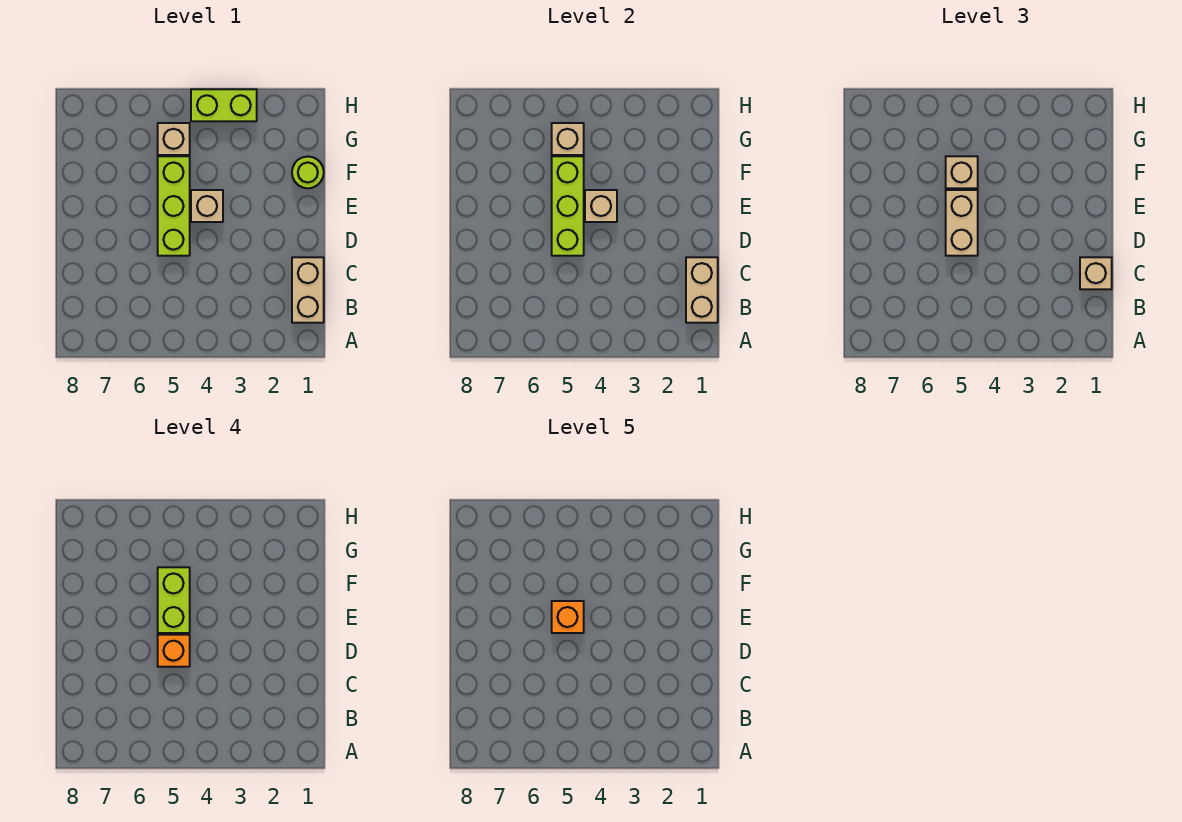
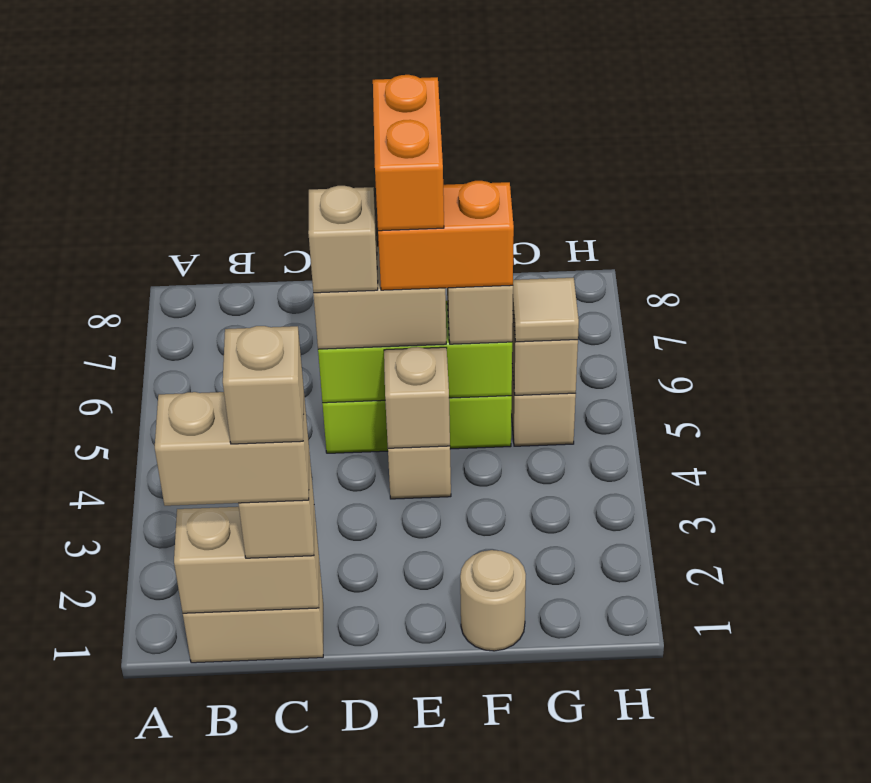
none -> tan brick B1:C1 level 4
none -> tan brick C1 level 5
orange brick D5 level 4 -> tan brick D5 level 4
lime brick E5:F5 level 4 -> orange brick E5:F5 level 4
orange brick E5 level 5 -> orange brick E5:E6 level 5
lime round brick F1 level 1 -> tan round brick F1 level 1
none -> tan tile G5 level 3
lime brick H3:H4 level 1 -> none

